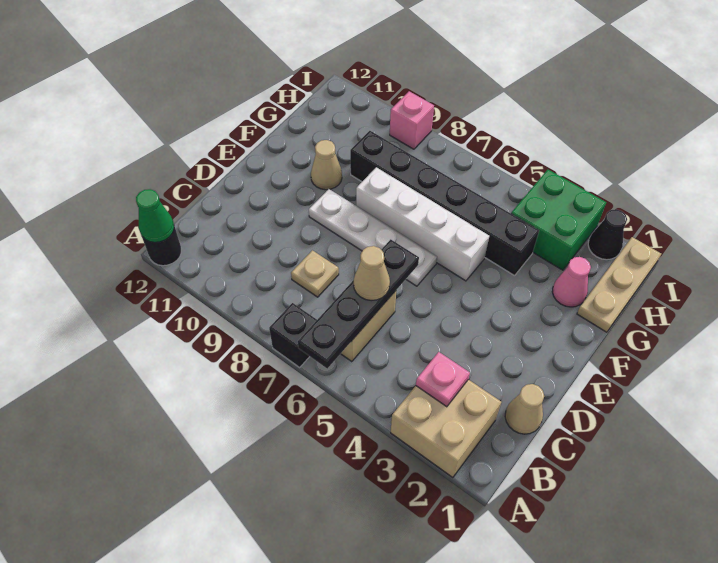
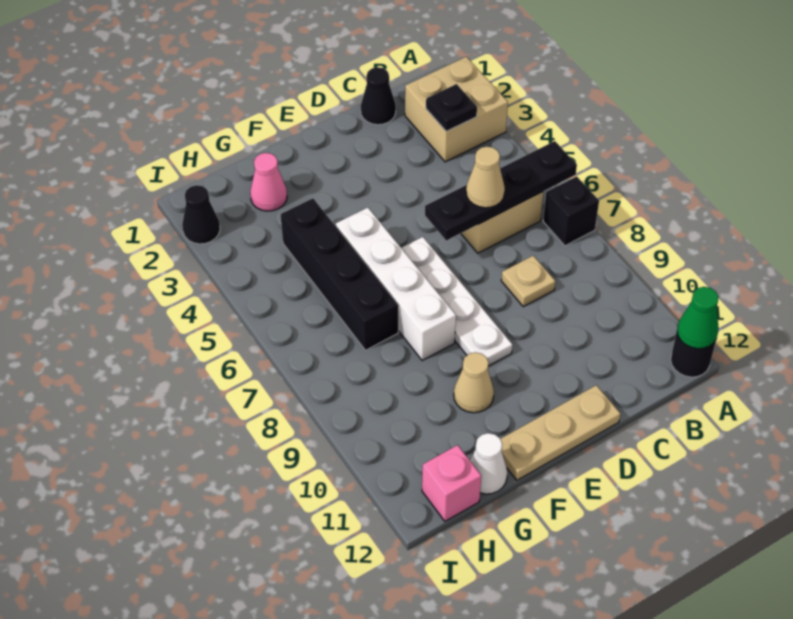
pink plate B3 level 2 -> black plate B3 level 2
tan cone C1 level 1 -> black cone C1 level 1
tan plate G1:I1 level 1 -> tan plate D12:F12 level 1
black brick G4:G9 level 1 -> black brick G4:G7 level 1
none -> white cone G12 level 1
green brick H3:I4 level 1 -> none
pink brick I9 level 1 -> pink brick H12 level 1

